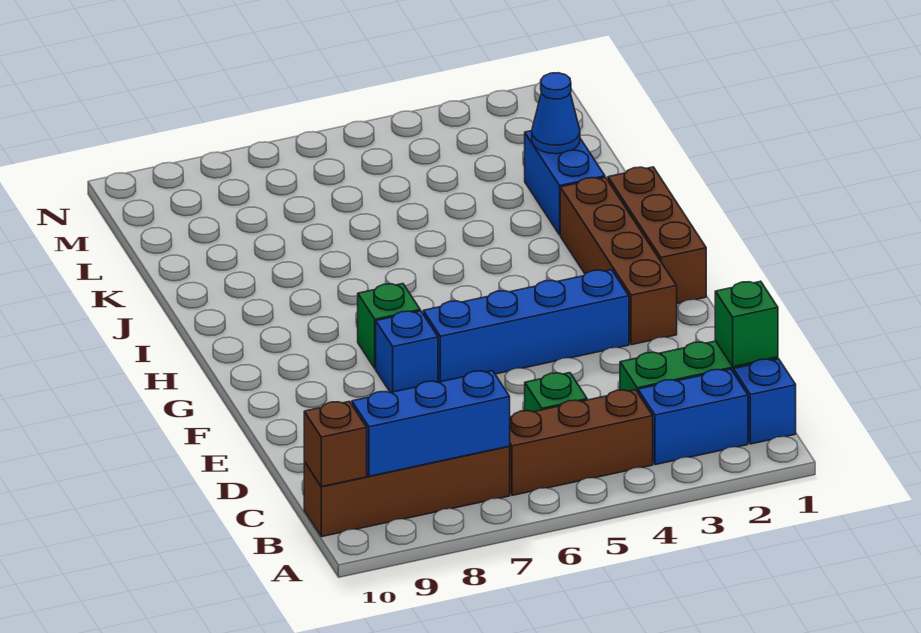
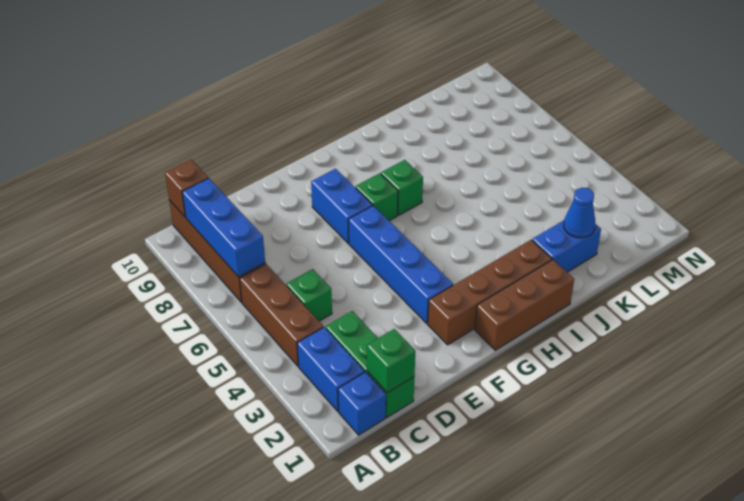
blue brick F7 level 1 -> blue brick F7:F8 level 1
none -> green brick H7 level 1

